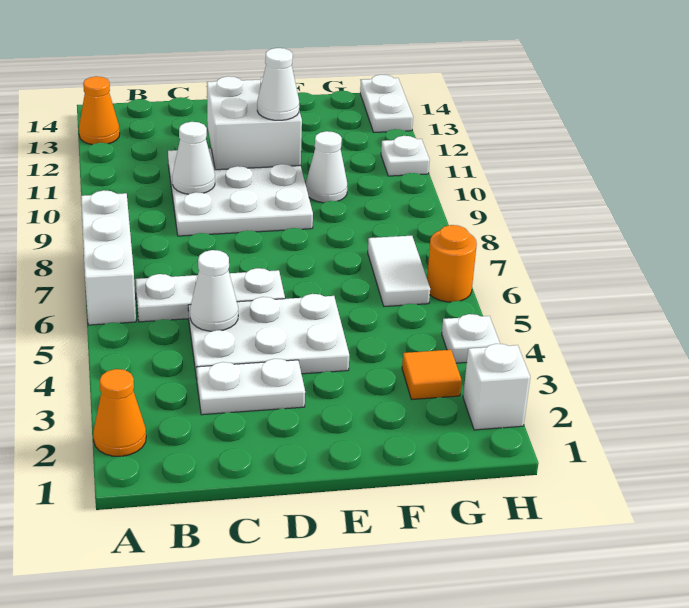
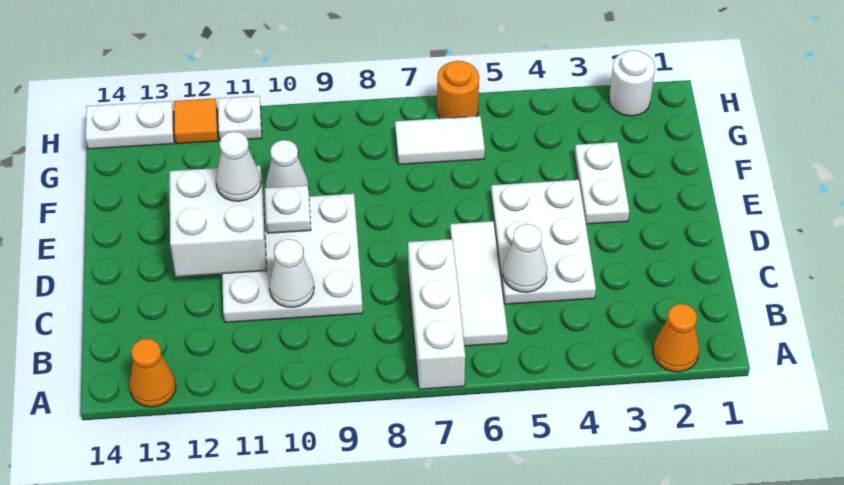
white brick A6:A8 level 1 -> white brick A7:C7 level 1
white plate B6:D6 level 1 -> white tile B6:D6 level 1
white plate C3:D3 level 1 -> white plate E3:F3 level 1
orange tile G3 level 1 -> orange tile H12 level 1
white brick H2 level 1 -> white round brick H2 level 1
white plate H4 level 1 -> white plate E10 level 2

